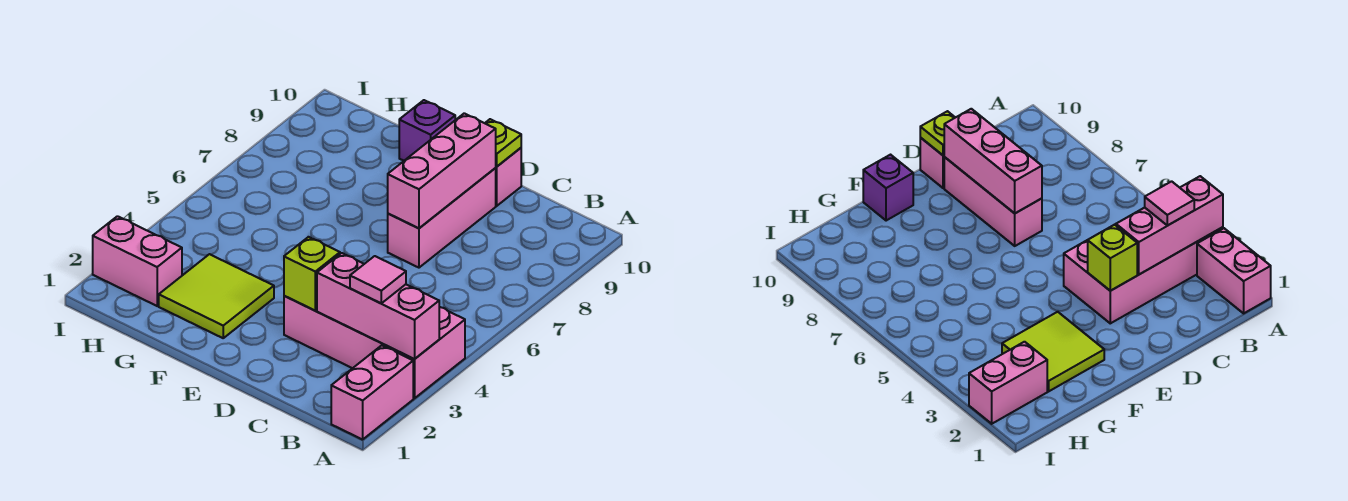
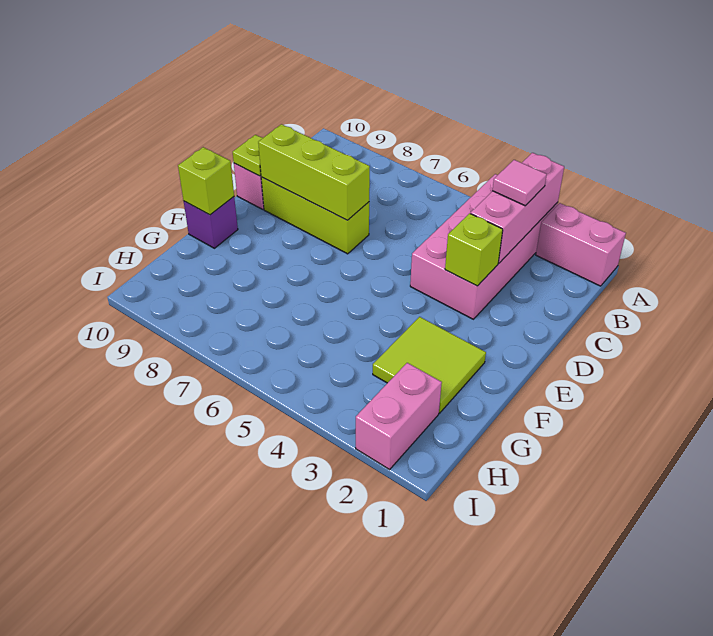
pink brick D7:D9 level 1 -> lime brick D7:D9 level 1
pink brick D7:D9 level 2 -> lime brick D7:D9 level 2
none -> lime brick F10 level 2

